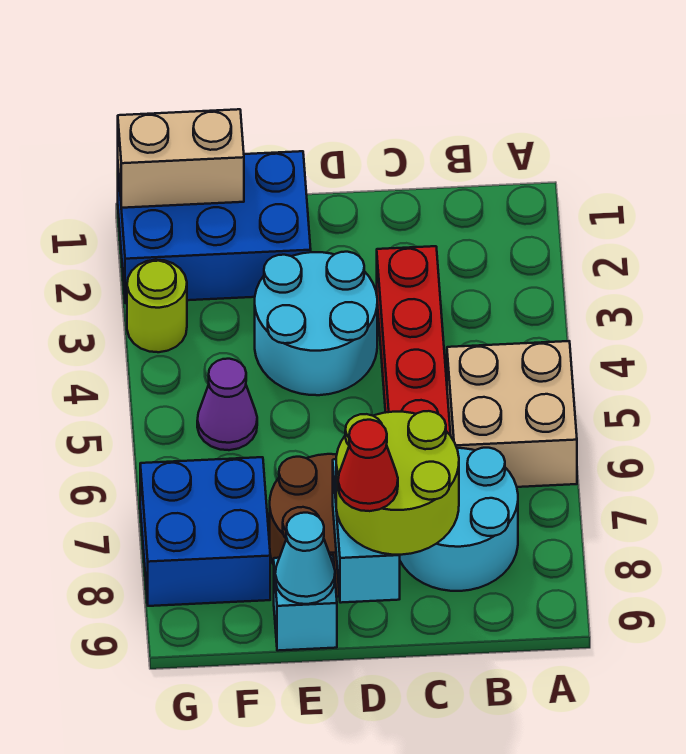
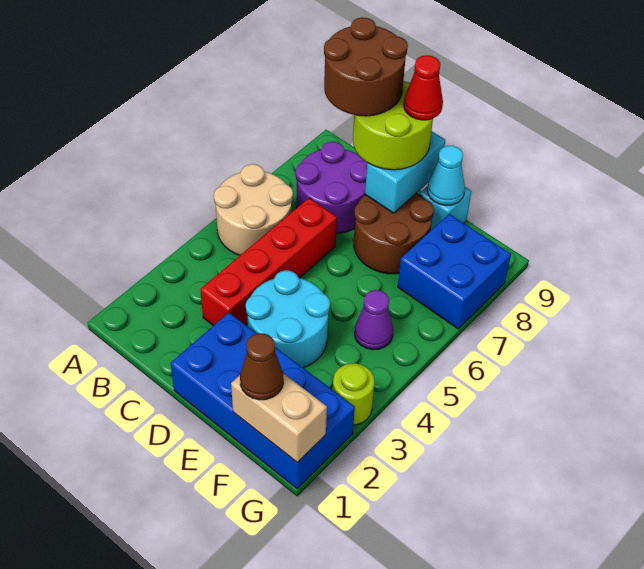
tan brick A5:B6 level 1 -> tan round brick A5:B6 level 1
cyan round brick B7:C8 level 1 -> purple round brick B7:C8 level 1
none -> brown round brick B8:C9 level 4
blue brick E1:G2 level 1 -> blue brick D1:G2 level 1
none -> brown cone F1 level 3

